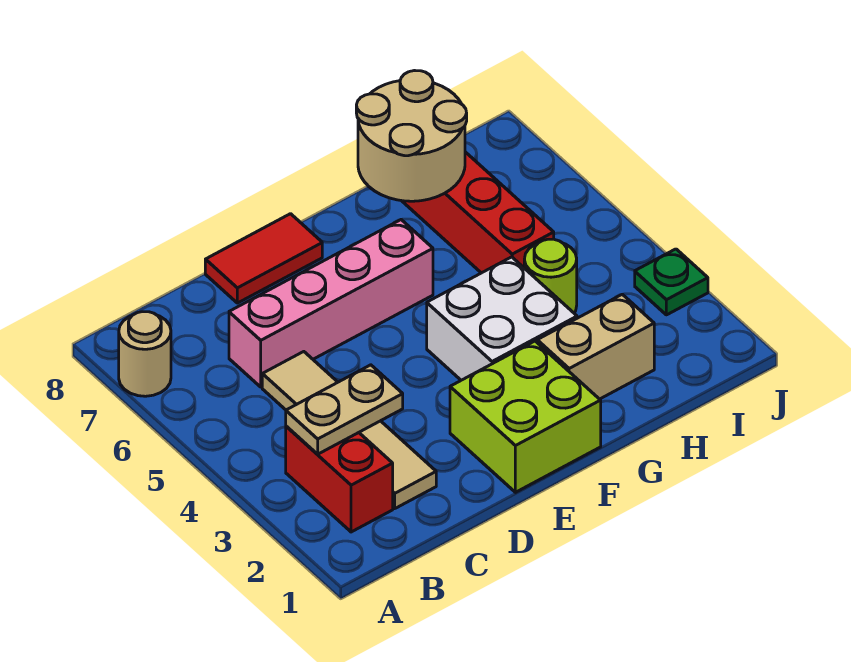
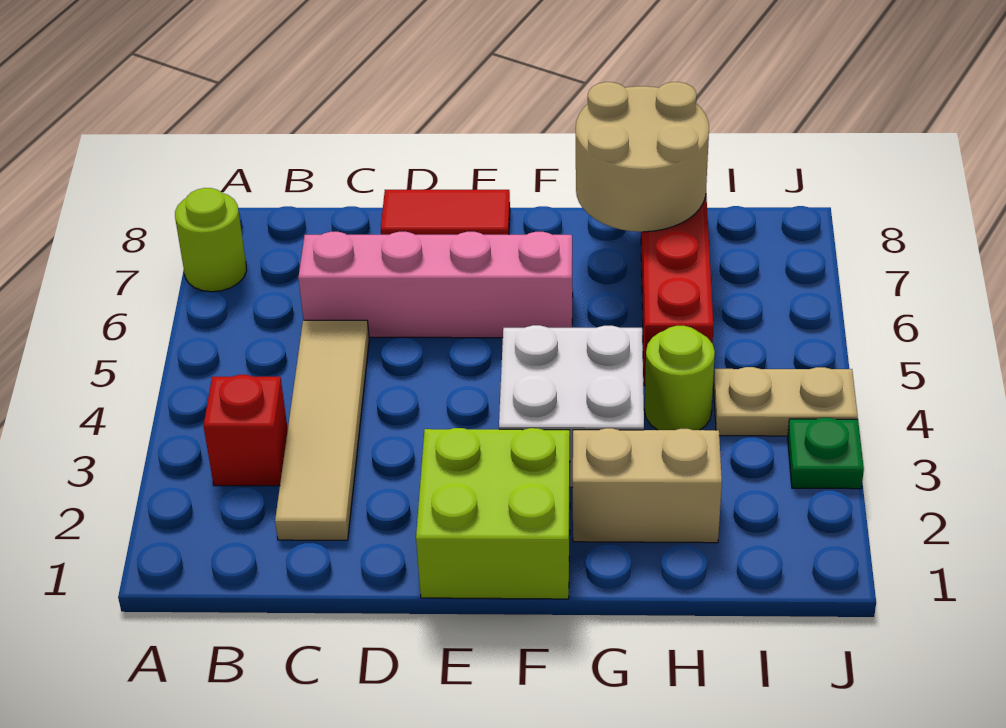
tan round brick A7 level 1 -> lime round brick A7 level 1
red brick B2:B3 level 1 -> red brick B3 level 1
tan plate B3:C3 level 2 -> tan plate I4:J4 level 1

